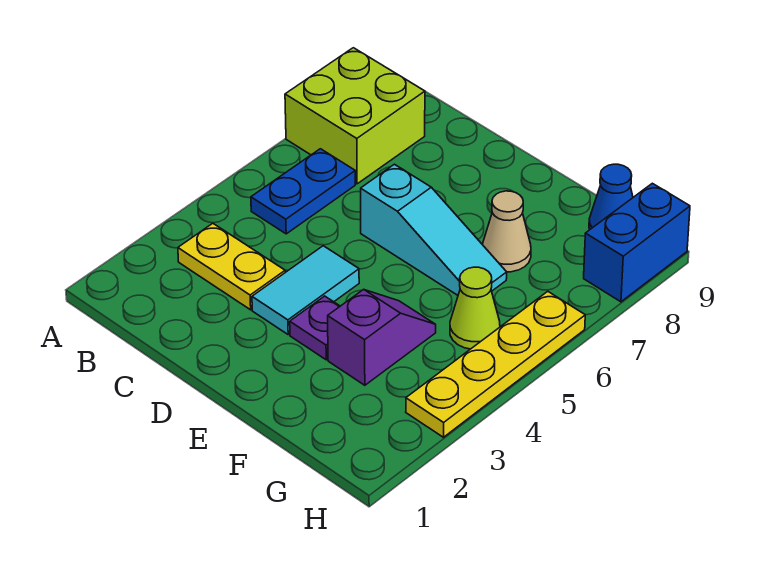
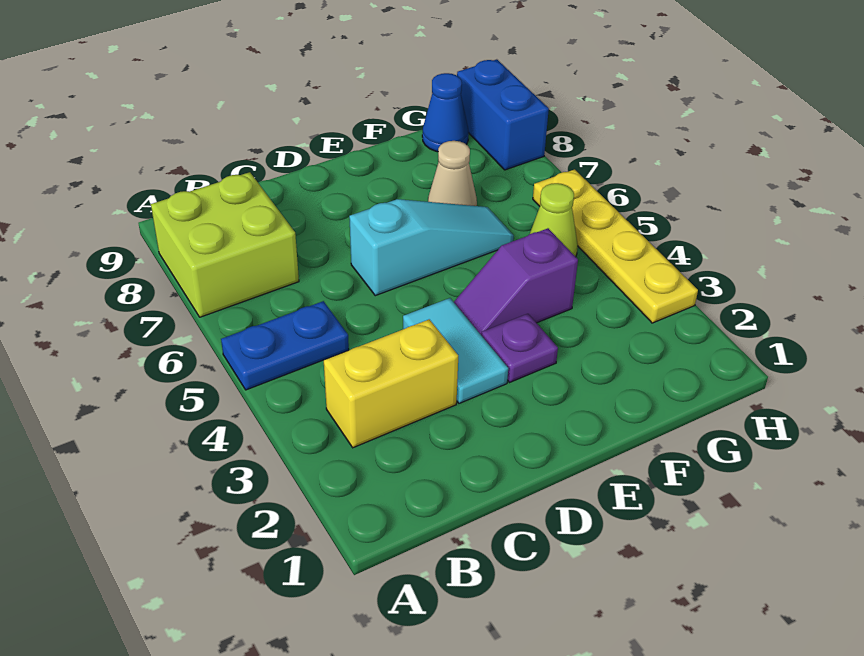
yellow plate B3:C3 level 1 -> yellow brick B3:C3 level 1
blue plate B5:B6 level 1 -> blue plate A5:B5 level 1
purple slope F3:F4 level 1 top 3 -> purple slope E4:F4 level 1 top F

